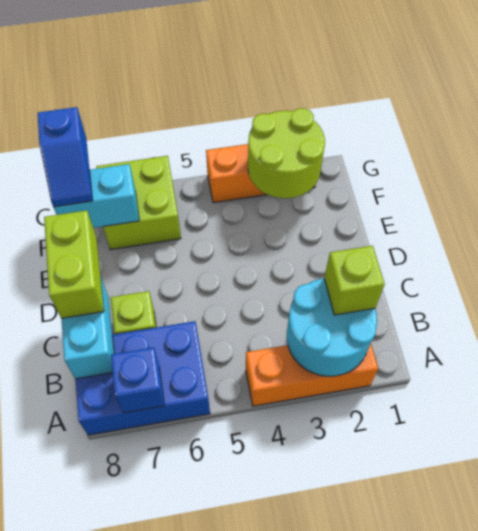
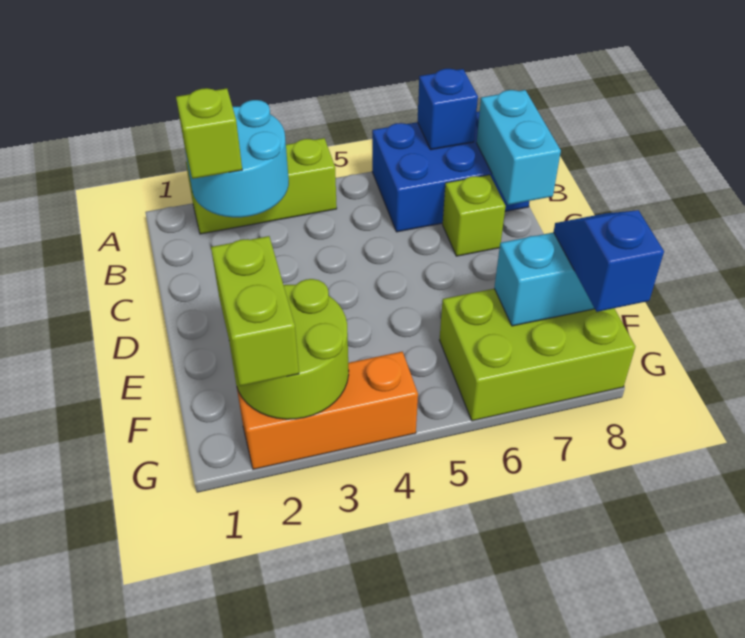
orange brick A2:A4 level 1 -> lime brick A2:A4 level 1
lime brick C8:D8 level 3 -> lime brick F2:G2 level 3
lime brick F6:G7 level 1 -> lime brick F6:G8 level 1

